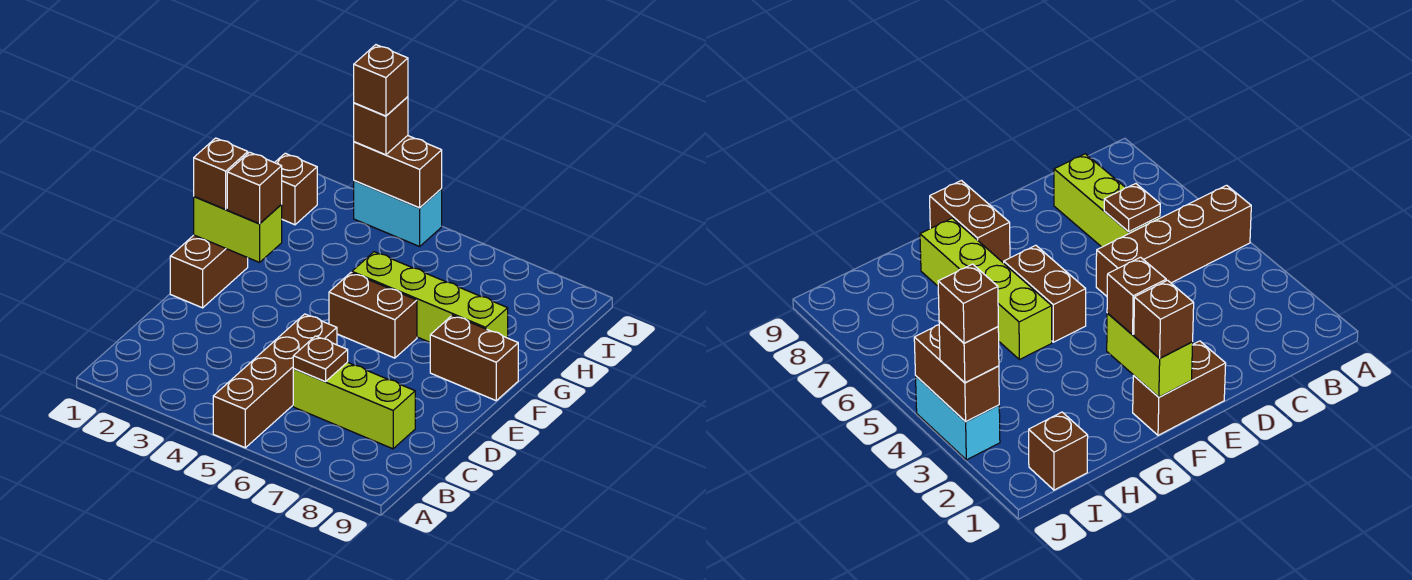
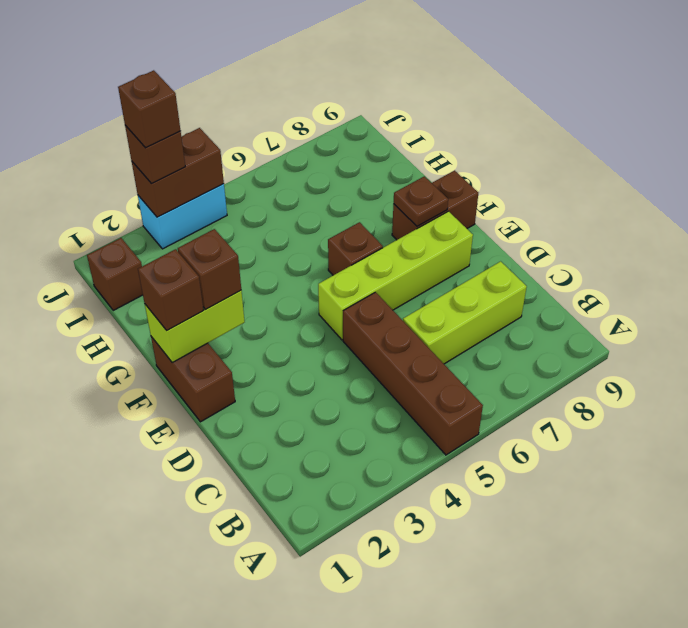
brown plate C6 level 2 -> brown plate F8 level 2
brown brick F5:F6 level 1 -> brown brick F6 level 1
lime brick G5:G8 level 1 -> lime brick E5:E8 level 1

